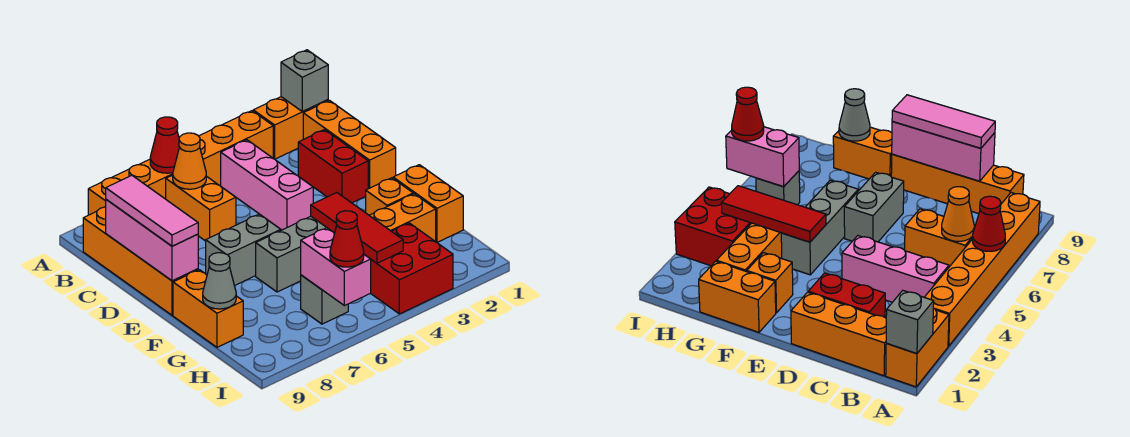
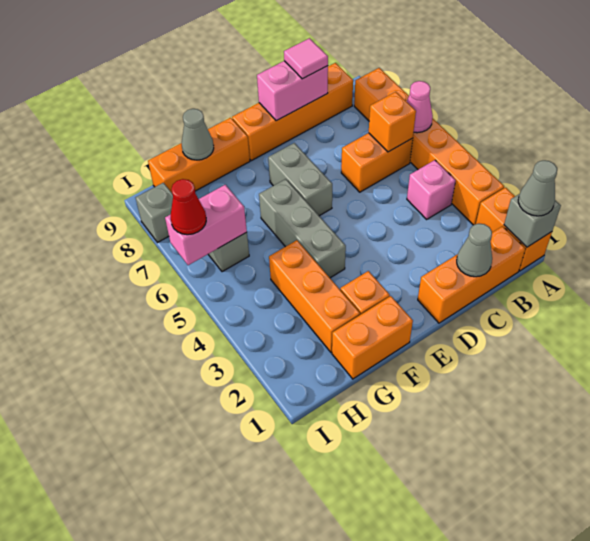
none -> grey cone A1 level 3
red cone A6 level 2 -> pink cone A6 level 2
pink brick B4:D4 level 1 -> pink brick B4 level 1
orange cone B6 level 2 -> orange brick B6 level 2
none -> grey cone C1 level 2
red brick C2:D2 level 1 -> none
pink brick C9:E9 level 2 -> pink brick C9:D9 level 2
pink tile C9:E9 level 3 -> pink tile C9 level 3
red tile F4:H4 level 2 -> none
orange brick F9:G9 level 1 -> orange brick F9:H9 level 1
red brick H3:I4 level 1 -> none
none -> grey brick I8 level 1

